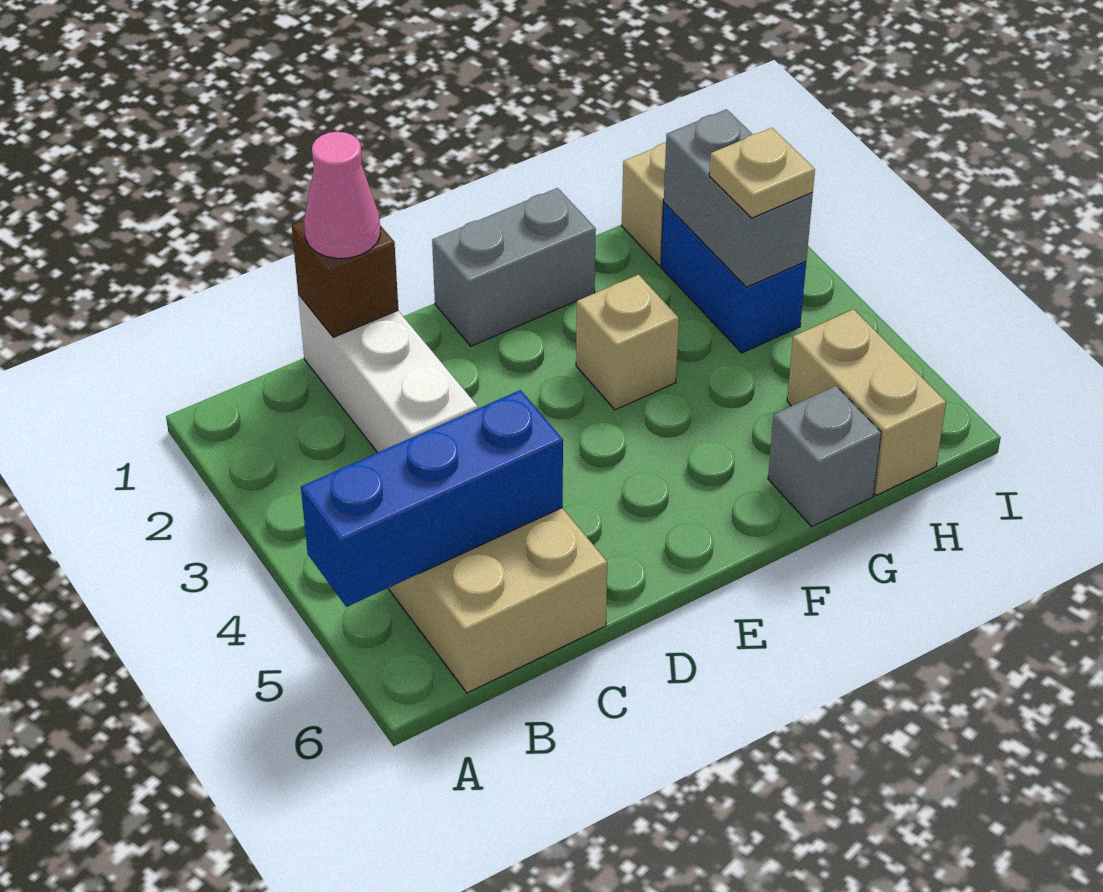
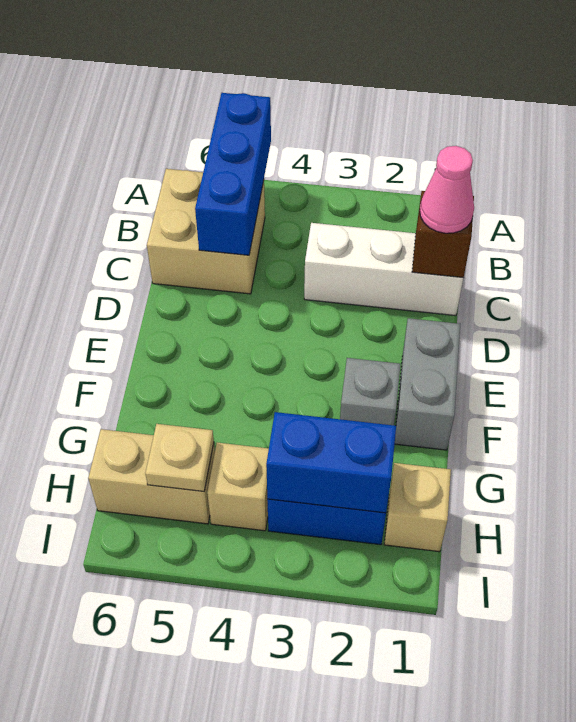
tan brick F3 level 1 -> tan brick H4 level 1
grey brick G6 level 1 -> grey brick F2 level 1
grey brick H2:H3 level 2 -> blue brick H2:H3 level 2
tan plate H3 level 3 -> tan plate H5 level 2

